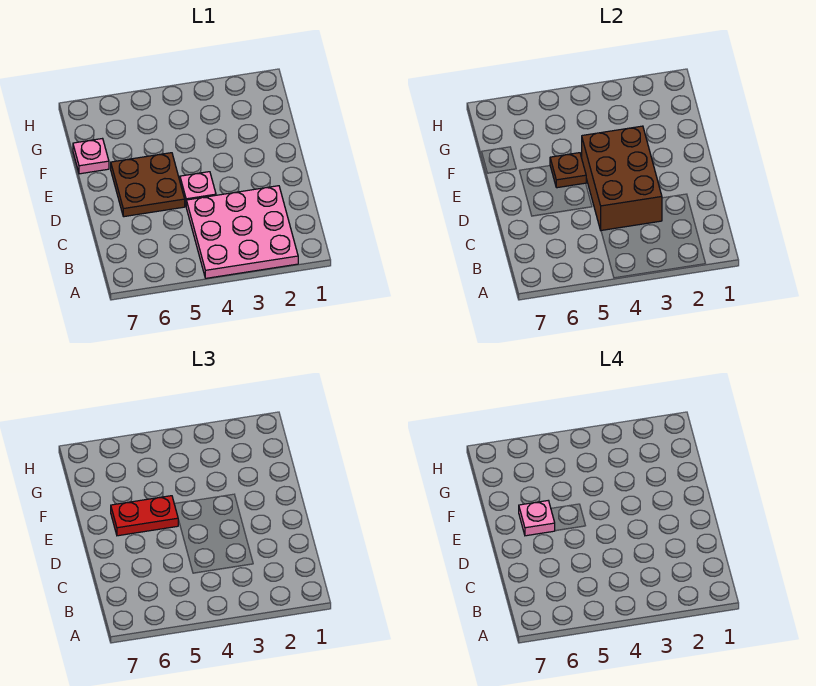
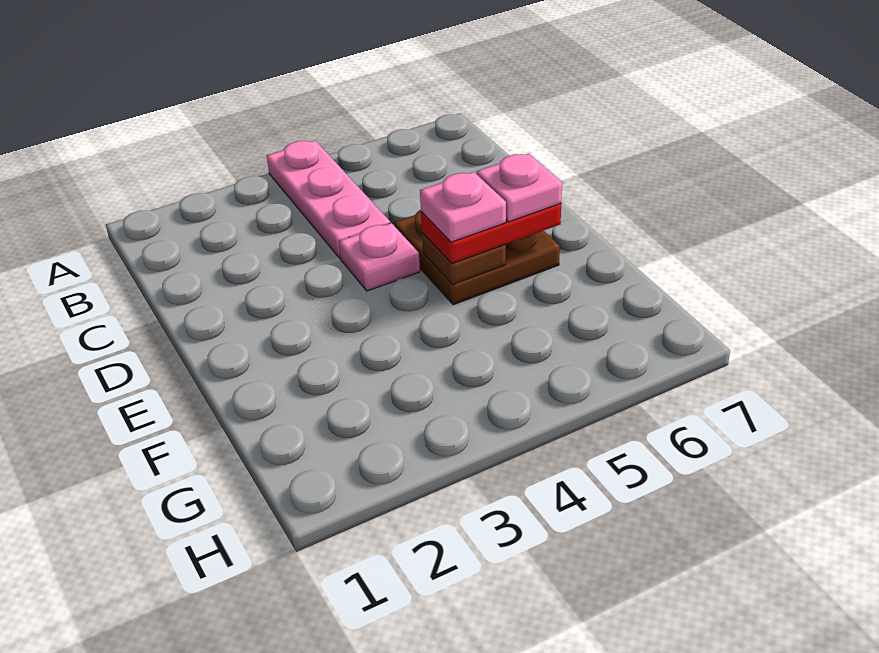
pink plate A2:C4 level 1 -> pink plate A4:C4 level 1
brown brick C3:E4 level 2 -> none
pink plate F7 level 1 -> pink plate E5 level 4

